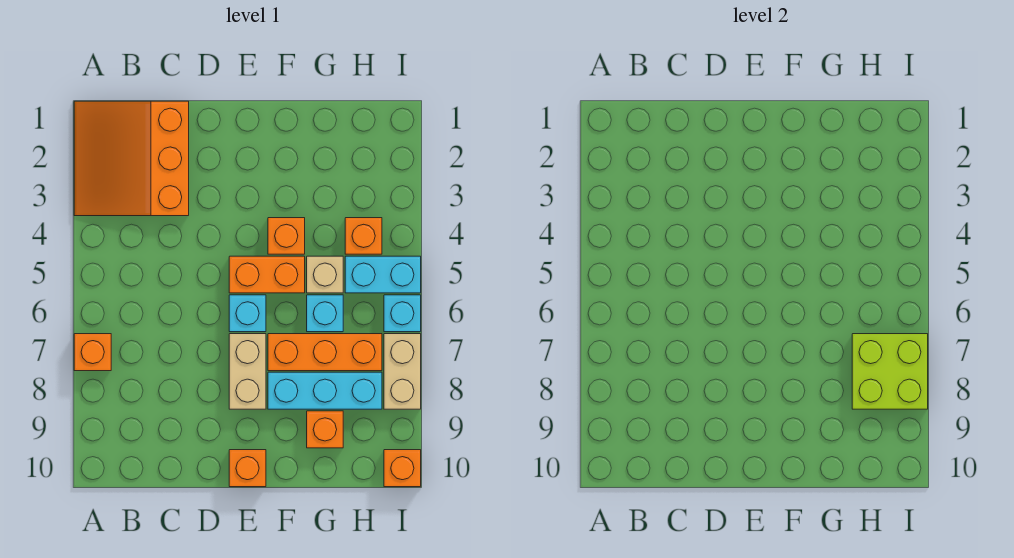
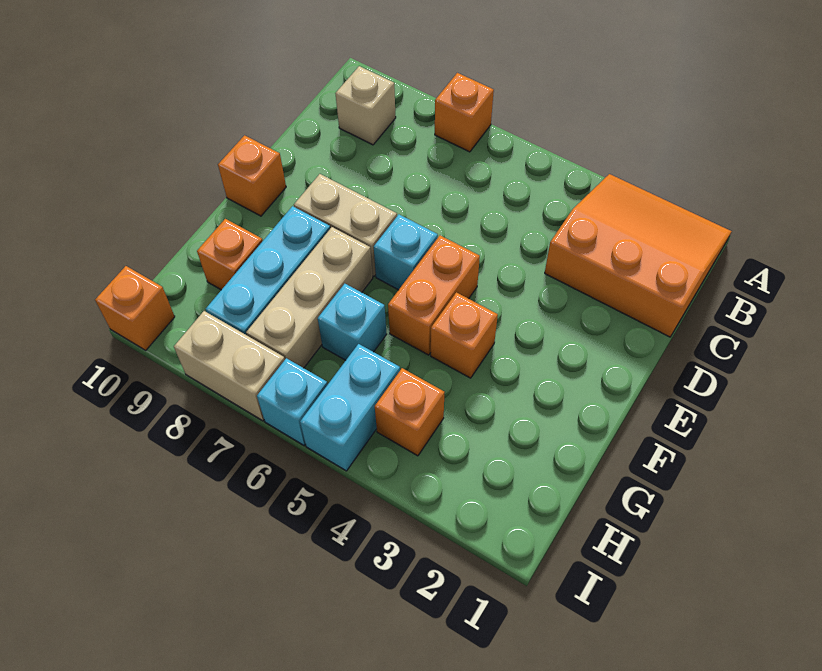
orange brick F7:H7 level 1 -> tan brick F7:H7 level 1
tan brick G5 level 1 -> tan brick B9 level 1
lime brick H7:I8 level 2 -> none

